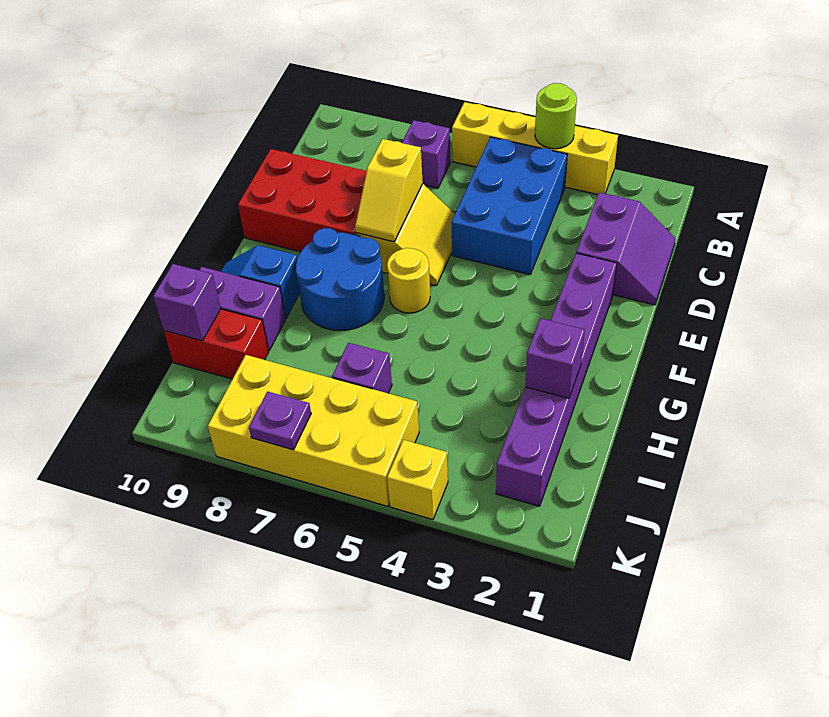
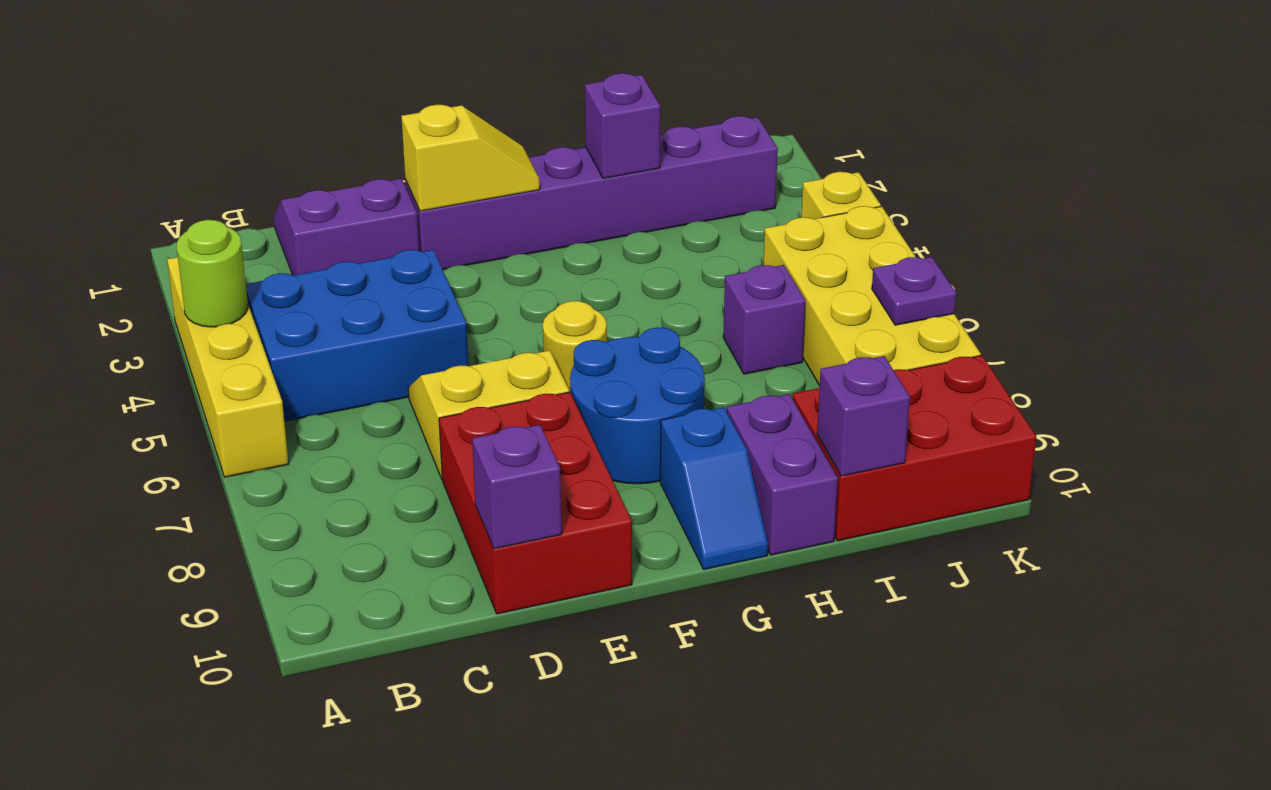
purple brick B7 level 1 -> purple brick D10 level 2
yellow slope D7:E7 level 2 top D -> yellow slope E2:F2 level 2 top E
red brick I9:I10 level 1 -> red brick I9:K10 level 1

